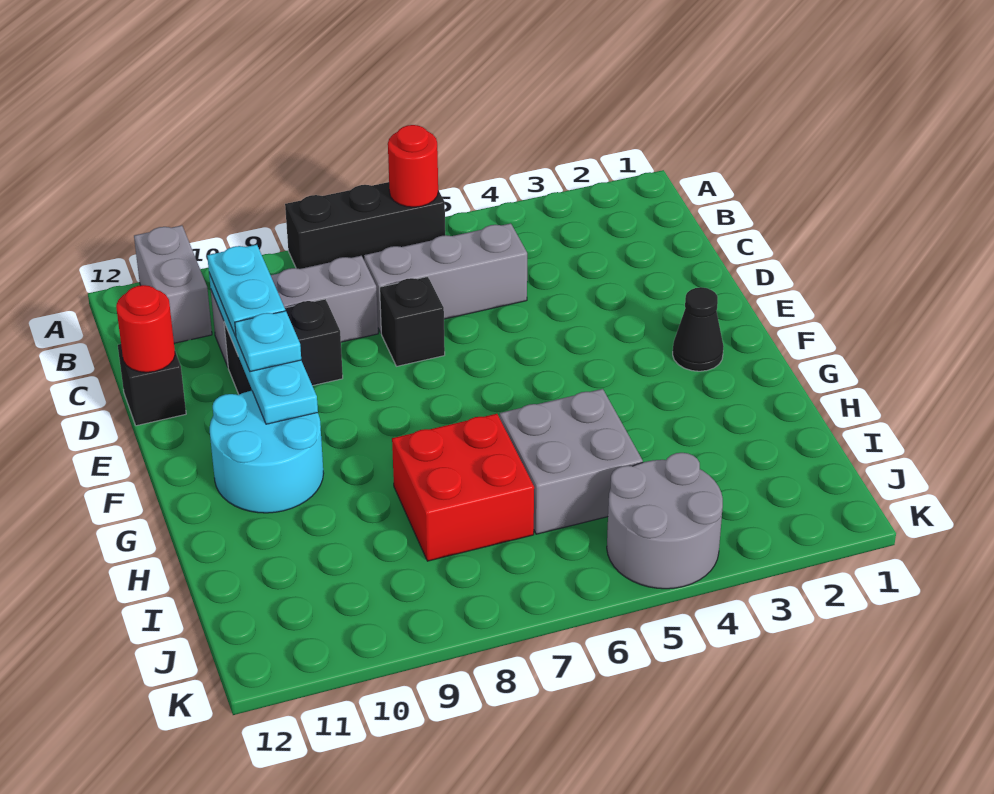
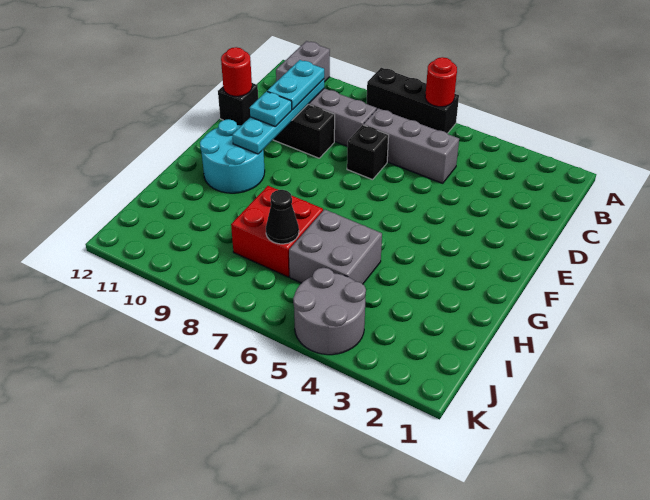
black cone F2 level 1 -> black cone I7 level 2

